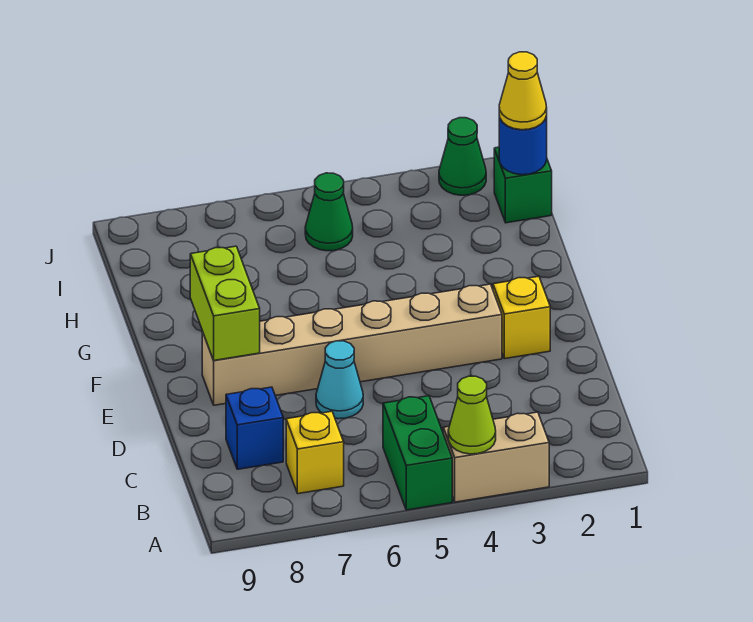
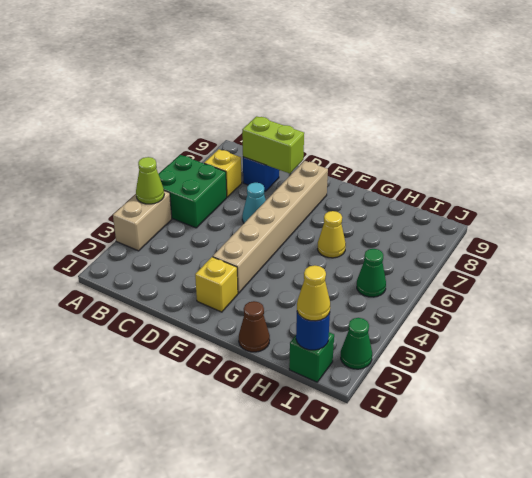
green brick A5:B5 level 1 -> green brick A5:B6 level 1
lime brick E8:F8 level 2 -> lime brick C8:D8 level 2
none -> brown cone G1 level 1
none -> yellow cone G6 level 1

